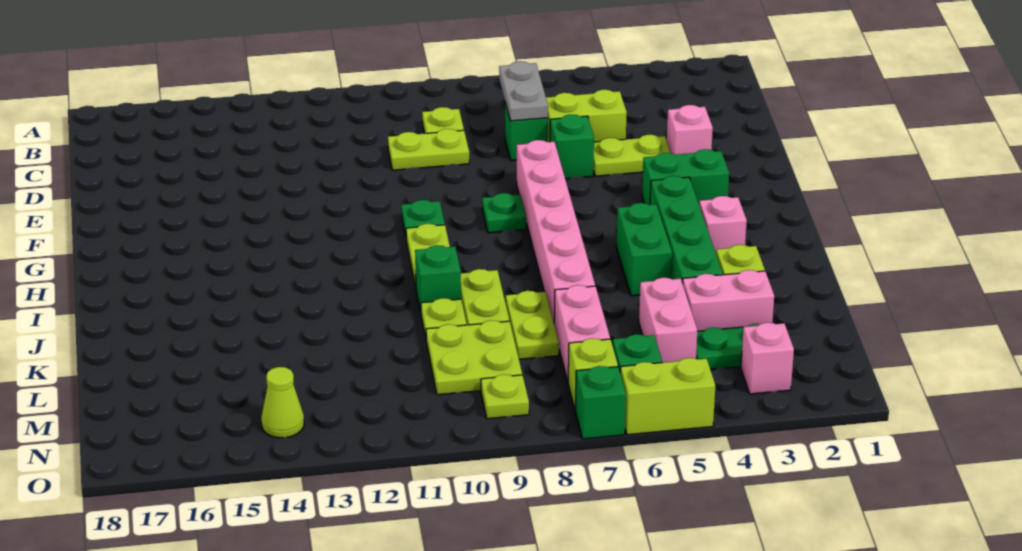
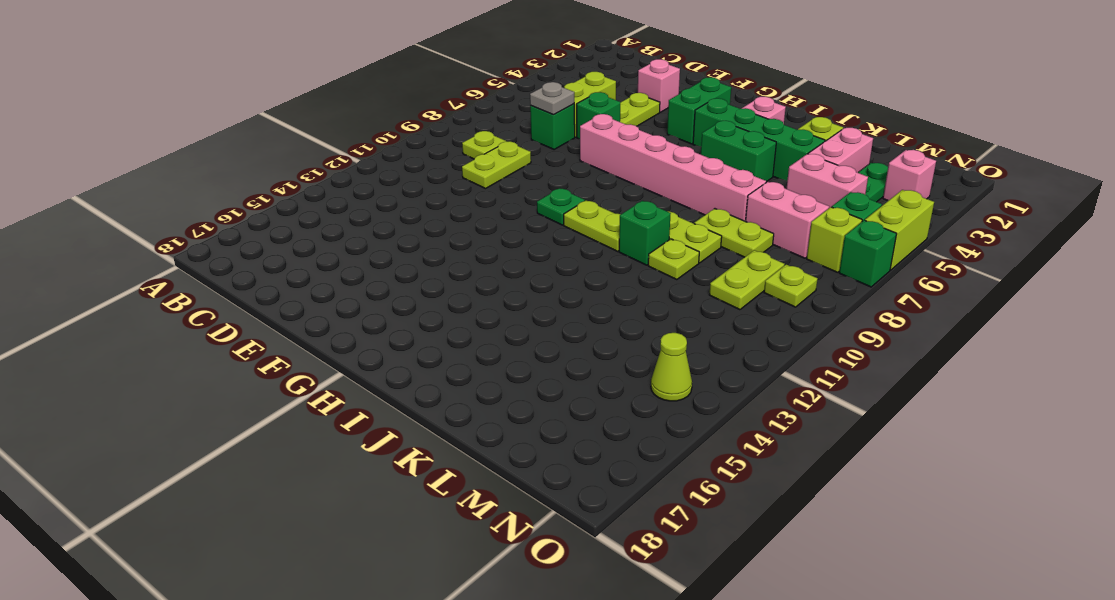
grey plate C7:D7 level 2 -> grey plate D7 level 2
green plate G8 level 1 -> none
lime plate L9:M10 level 1 -> lime plate M9:M10 level 1

